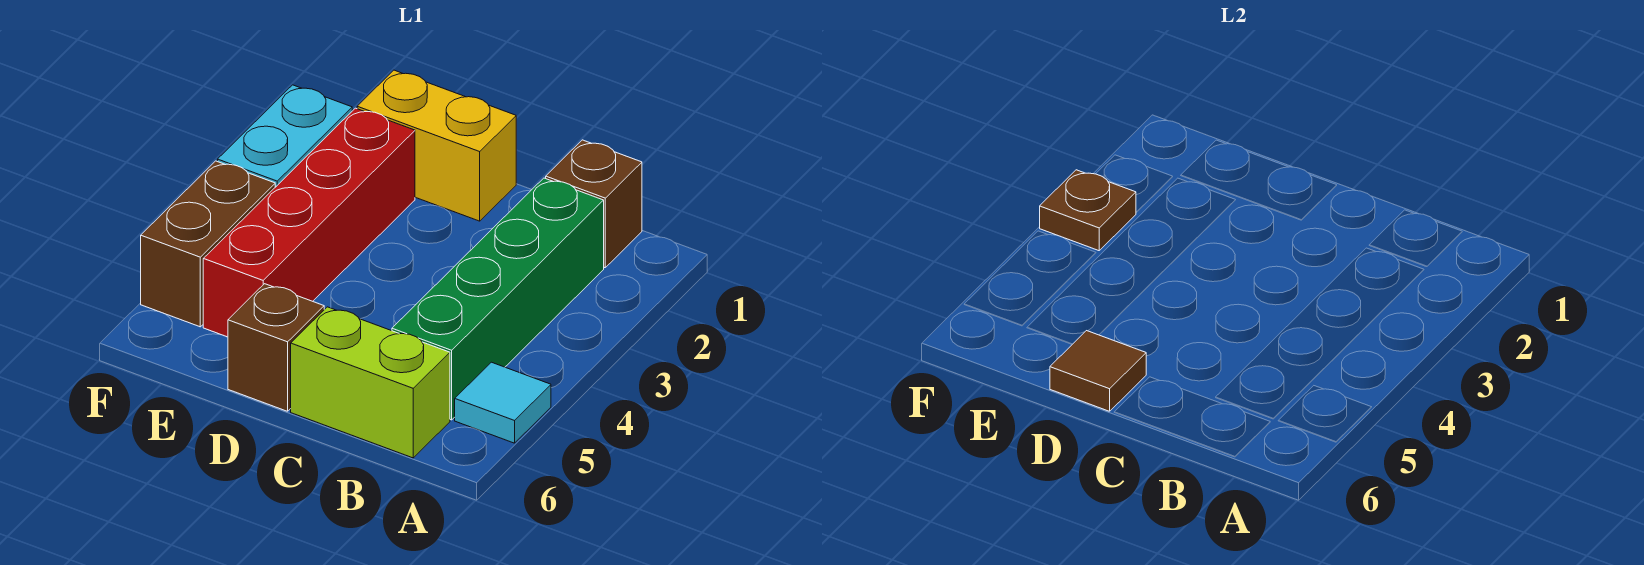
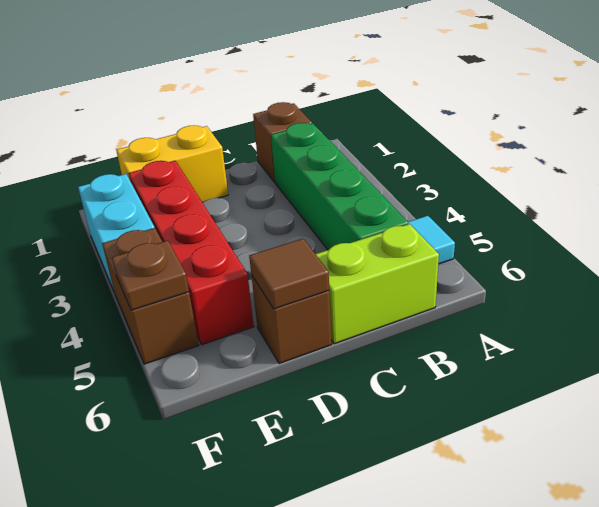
brown plate F3 level 2 -> brown plate F5 level 2

